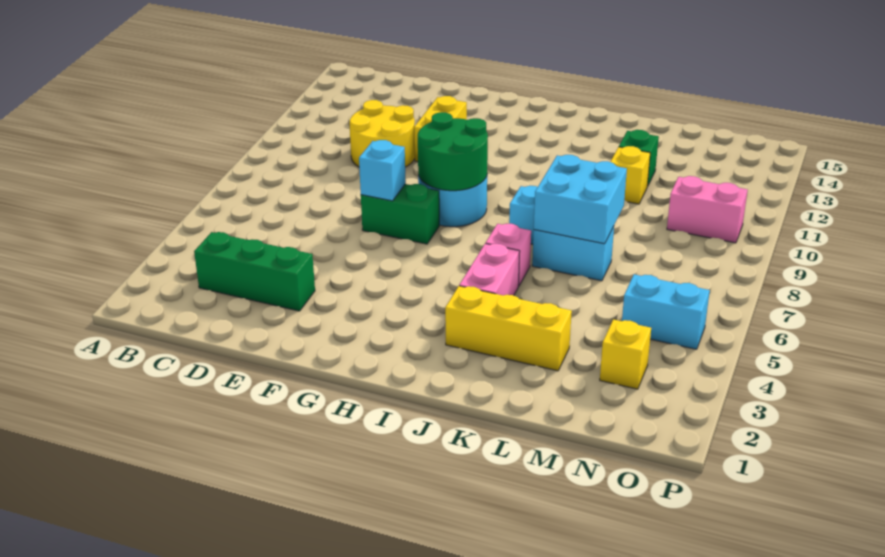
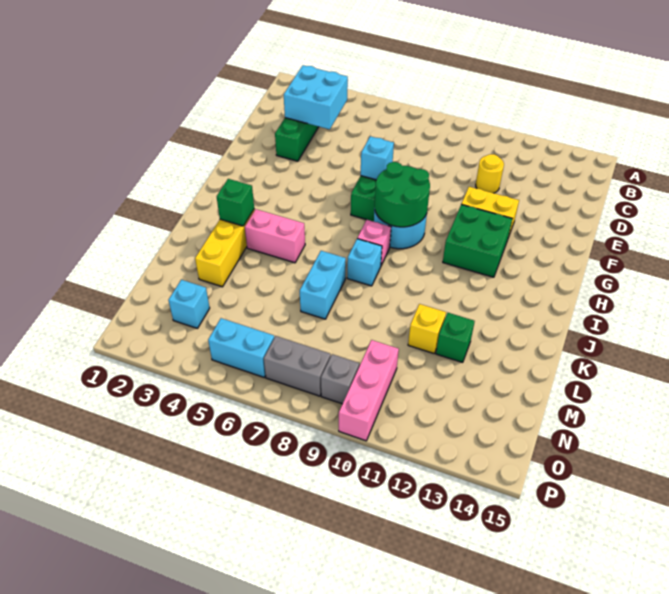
yellow round brick D10:E11 level 1 -> yellow round brick D11 level 1
none -> green brick G11:H12 level 1
none -> green brick J3 level 2
pink brick J6 level 1 -> pink brick I8 level 1
cyan brick K7:L8 level 2 -> cyan brick C3:D4 level 2
yellow brick N3 level 1 -> cyan brick N3 level 1
cyan brick N5:O5 level 1 -> cyan brick O5:O6 level 1
pink brick N10:O10 level 1 -> pink brick N10:P10 level 1
none -> grey brick O7:O8 level 1
none -> grey brick O9 level 1

